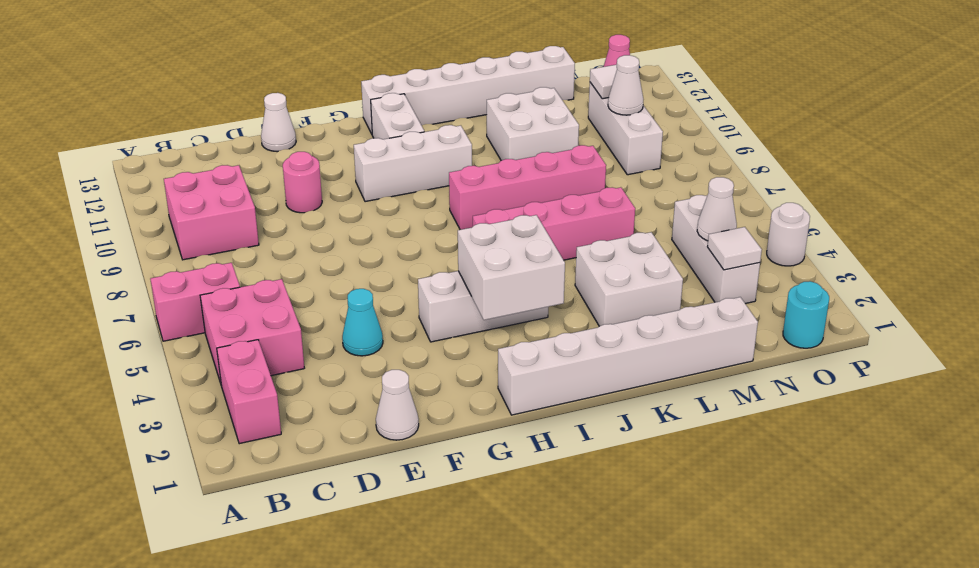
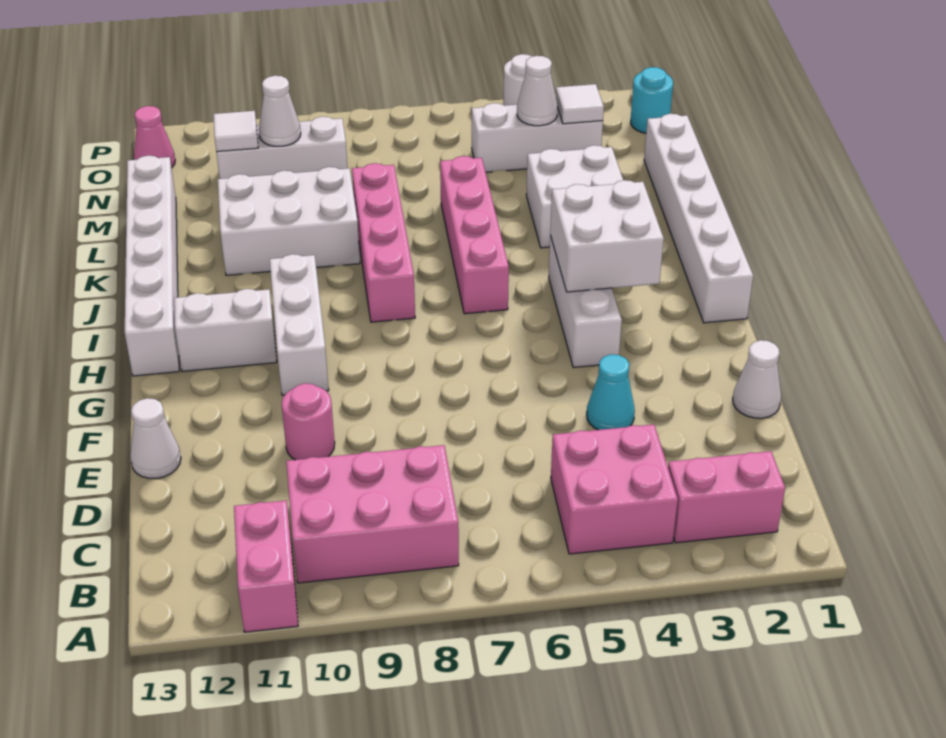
pink brick A6:B6 level 1 -> pink brick A11:B11 level 1
pink brick B9:C10 level 1 -> pink brick B8:C10 level 1
white brick K10:L11 level 1 -> white brick K9:L11 level 1

